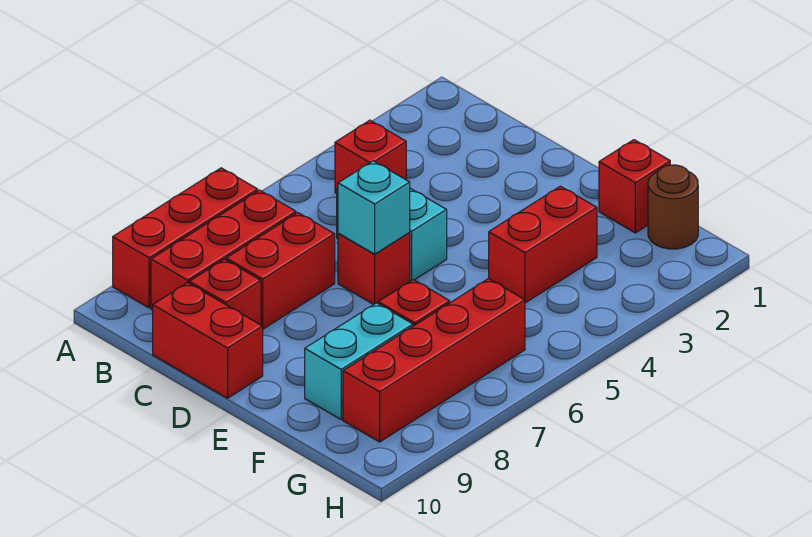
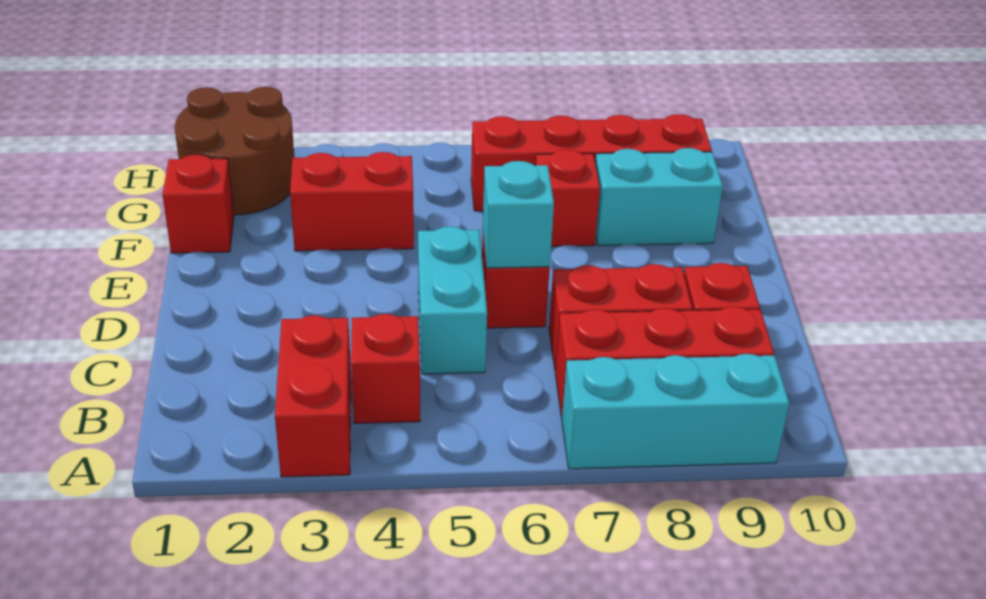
red brick A7:A9 level 1 -> cyan brick A7:A9 level 1
red brick C10:D10 level 1 -> red brick A3:B3 level 1
brown round brick G1 level 1 -> brown round brick G1:H2 level 1

